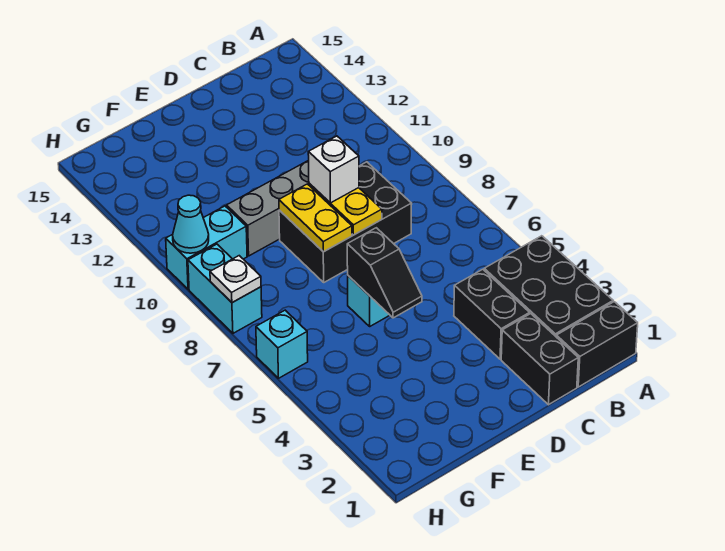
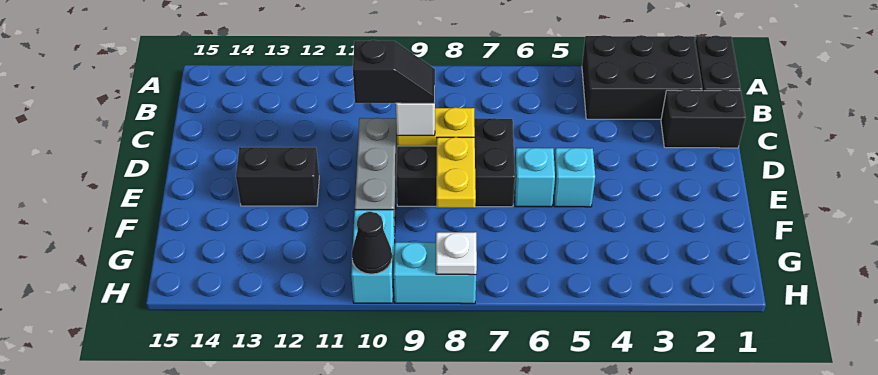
black brick C3:C4 level 1 -> black brick E12:E13 level 1
black brick C8:E9 level 1 -> black brick D7:E9 level 1
black slope E5:E6 level 2 top 6 -> black slope D9:D10 level 4 top 10
yellow plate E8:E9 level 2 -> yellow plate E8:F8 level 2
cyan brick H6 level 1 -> cyan brick E5 level 1
cyan cone H10 level 2 -> black cone H10 level 2

